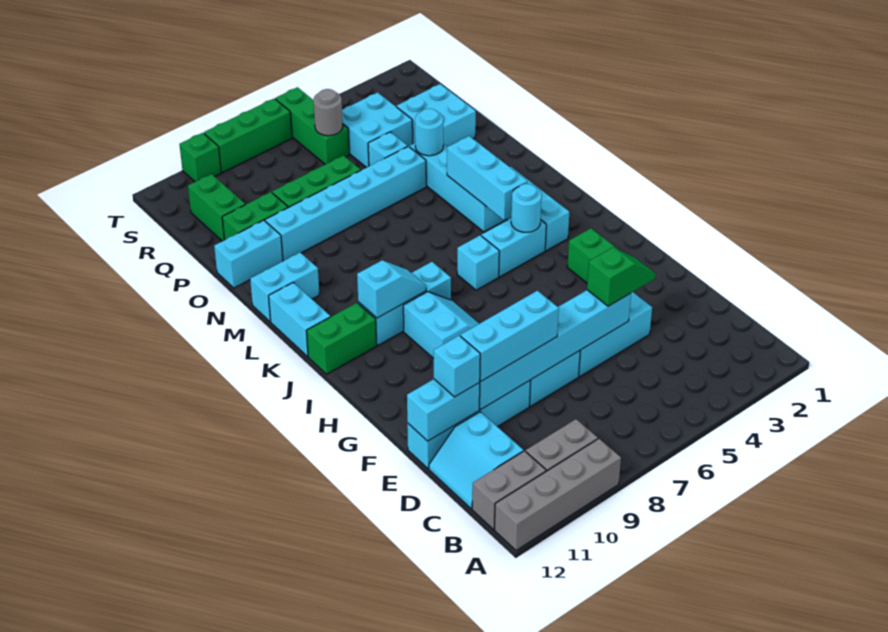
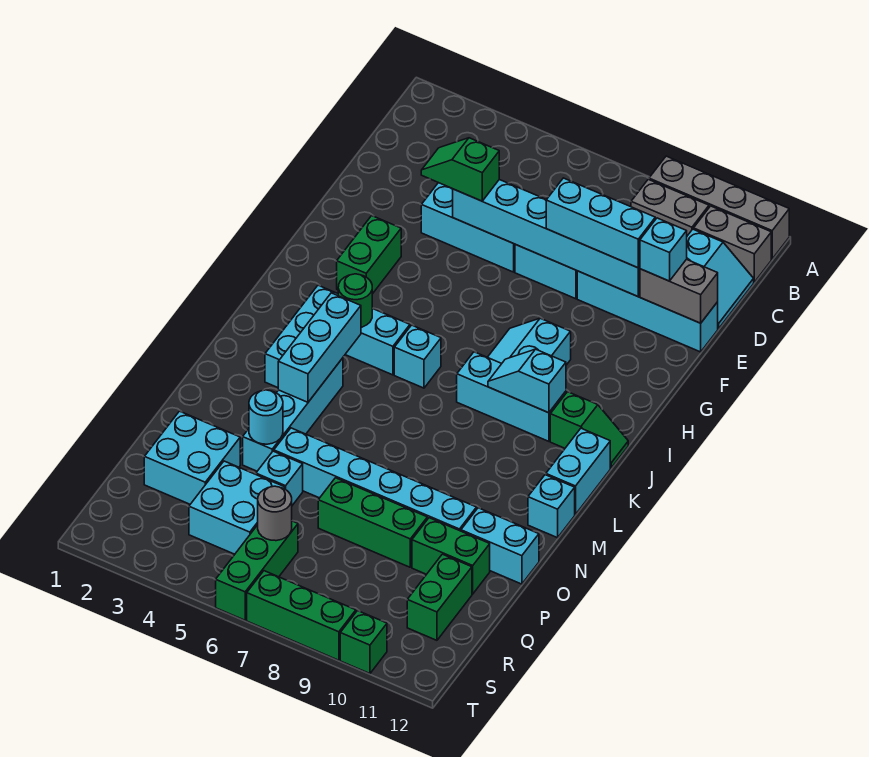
cyan brick E11:E12 level 2 -> grey brick E11:E12 level 2
cyan round brick J4 level 2 -> green round brick J4 level 2
green brick J11:J12 level 1 -> green slope J11:J12 level 1 top 11
cyan brick M11:M12 level 1 -> cyan brick M12 level 1

